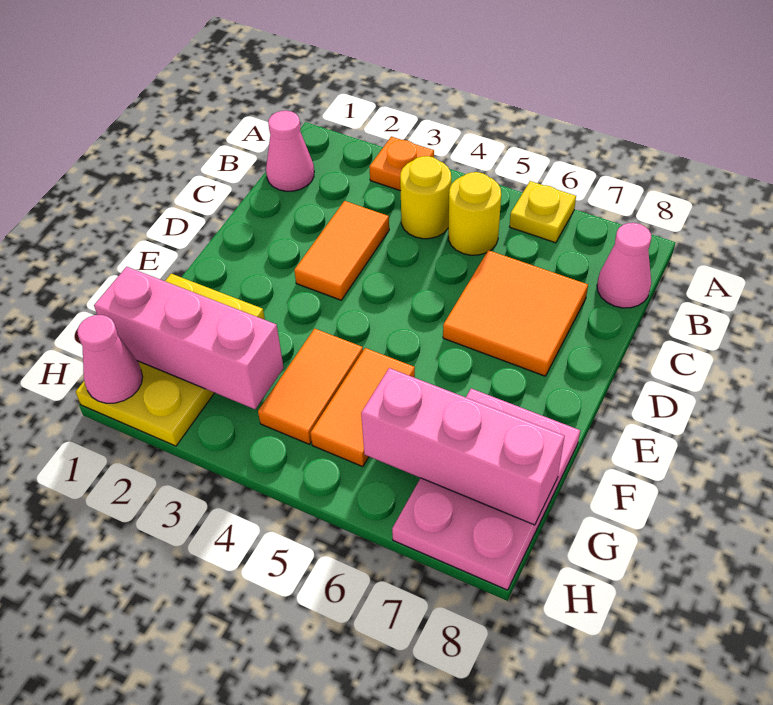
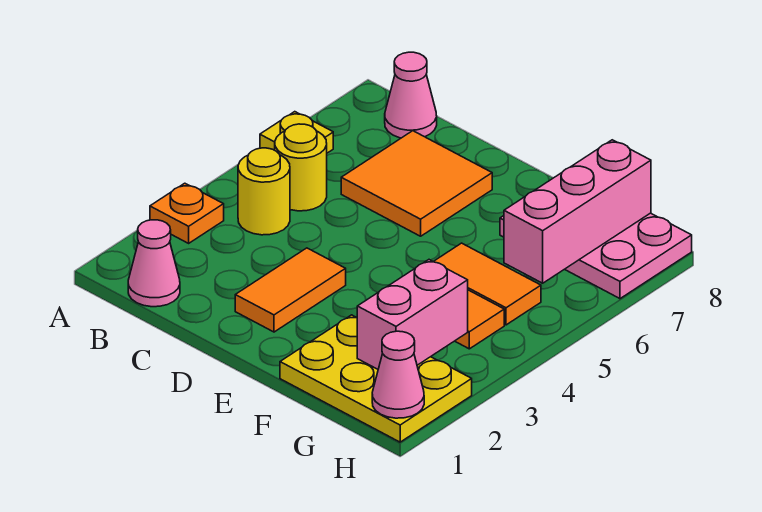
orange tile C3:D3 level 1 -> orange tile D2:D3 level 1
pink brick G1:G3 level 2 -> pink brick G2:G3 level 2

